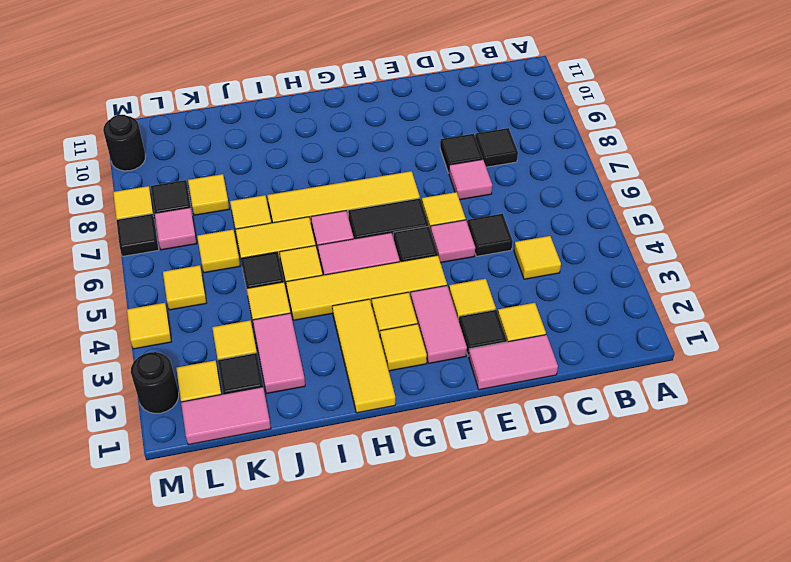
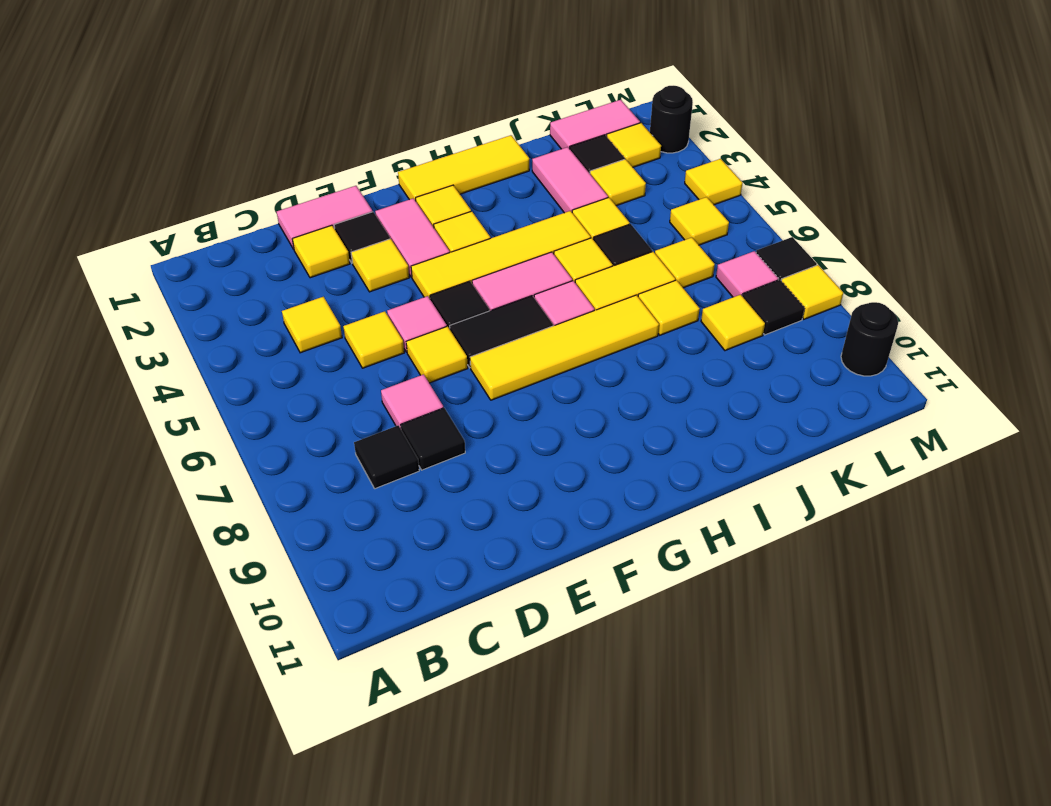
black tile D5 level 1 -> yellow tile D5 level 1
yellow tile H1:H3 level 1 -> yellow tile G1:I1 level 1

